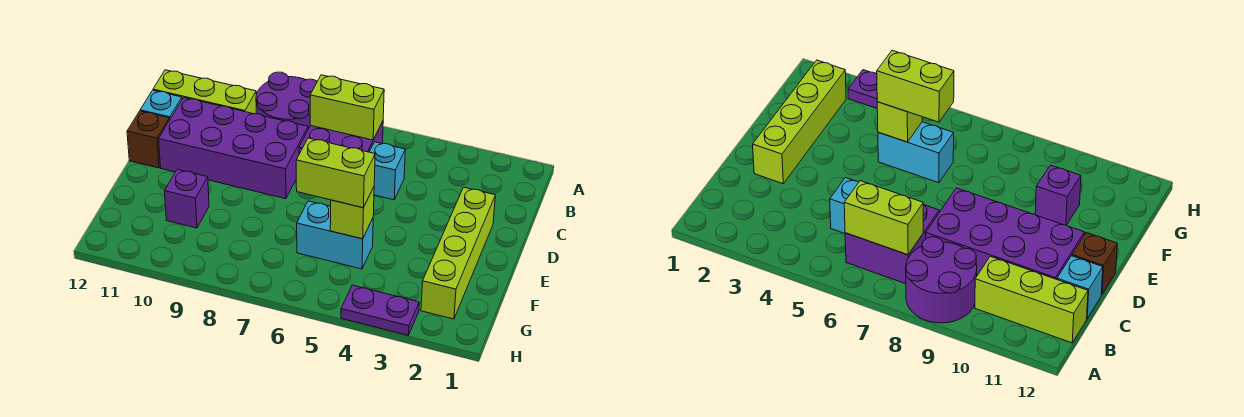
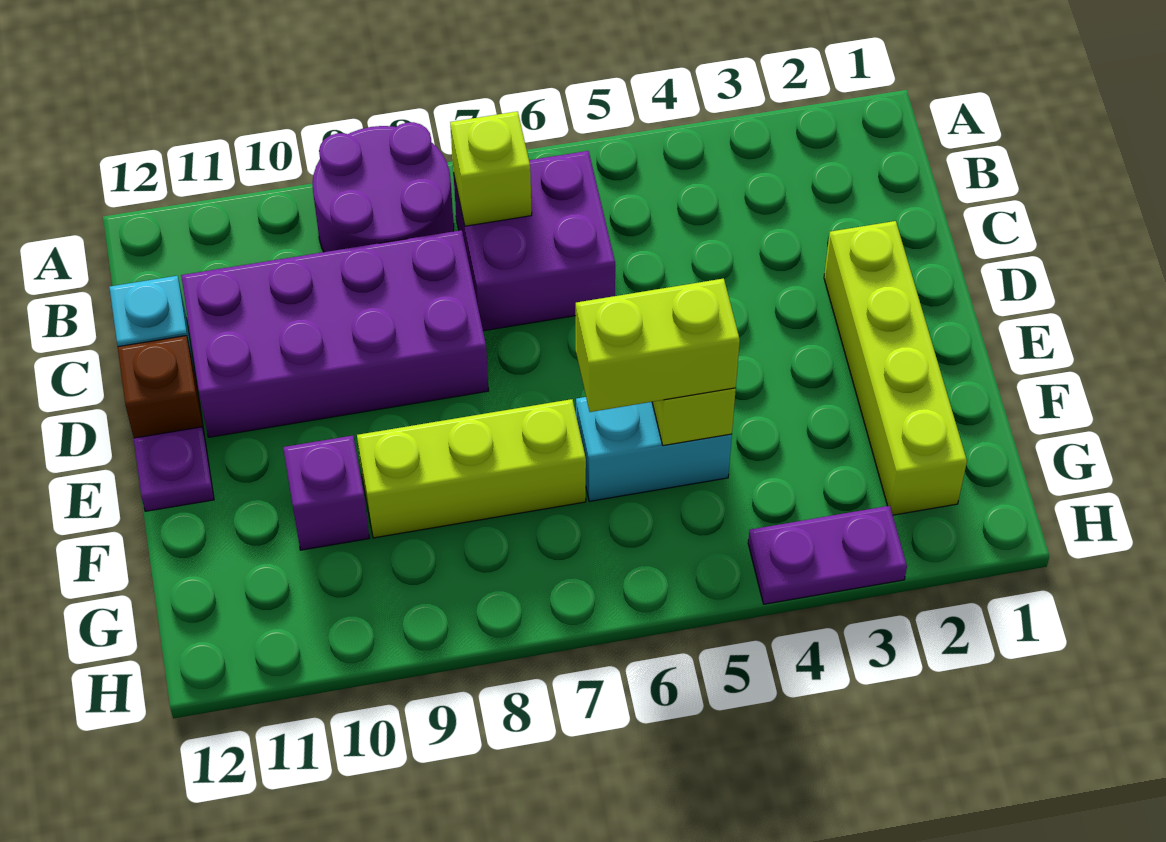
lime brick B6:B7 level 2 -> lime brick B7 level 2
lime brick B10:B12 level 1 -> lime brick F7:F9 level 1
cyan brick C5 level 1 -> none
none -> purple plate E12 level 1

